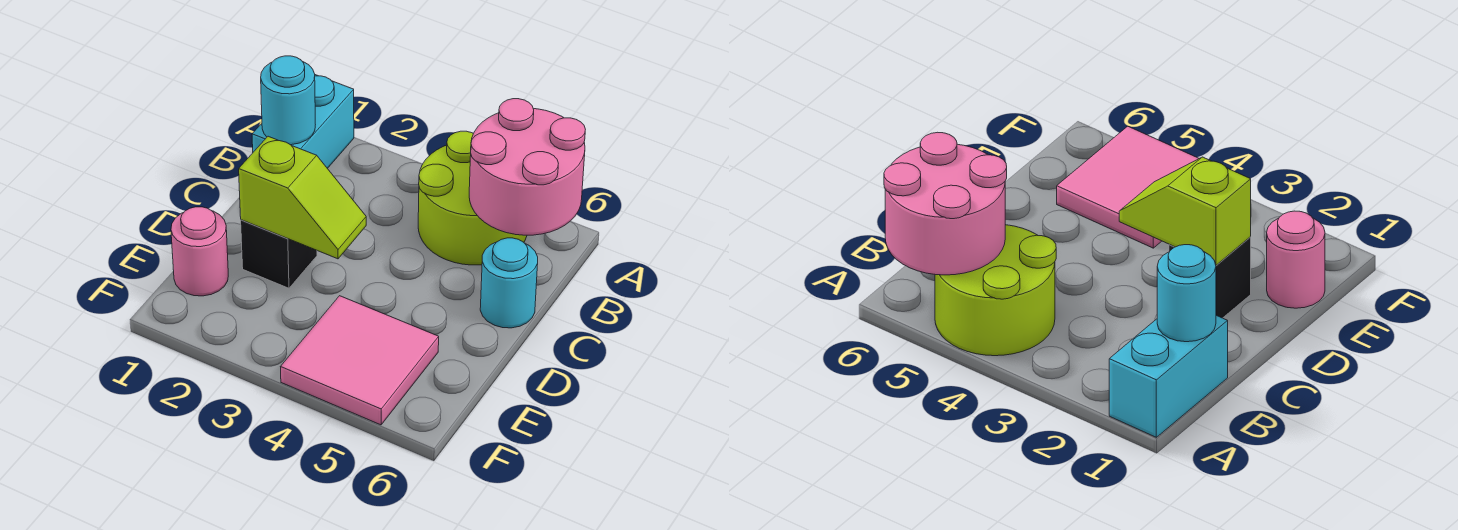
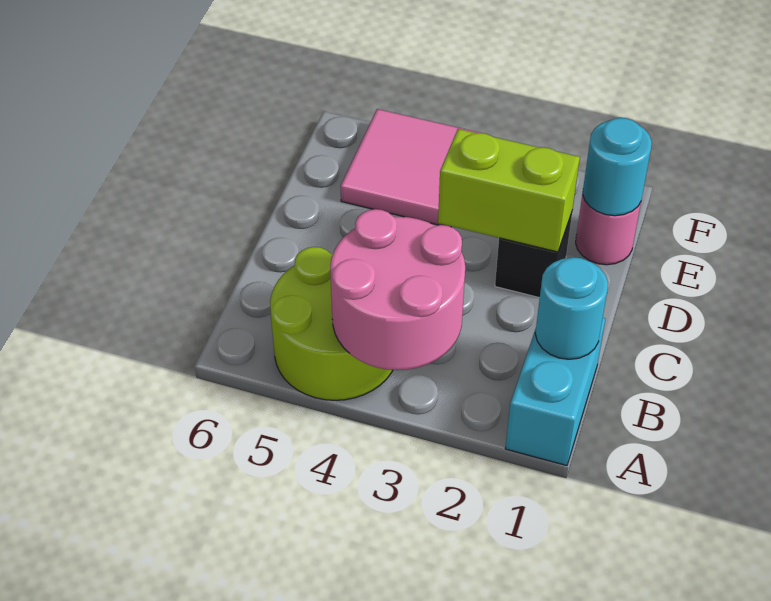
pink round brick A5:B6 level 2 -> pink round brick A3:B4 level 2
cyan round brick C6 level 1 -> cyan round brick E1 level 2
lime slope D2:D3 level 2 top 2 -> lime brick D2:D3 level 2

